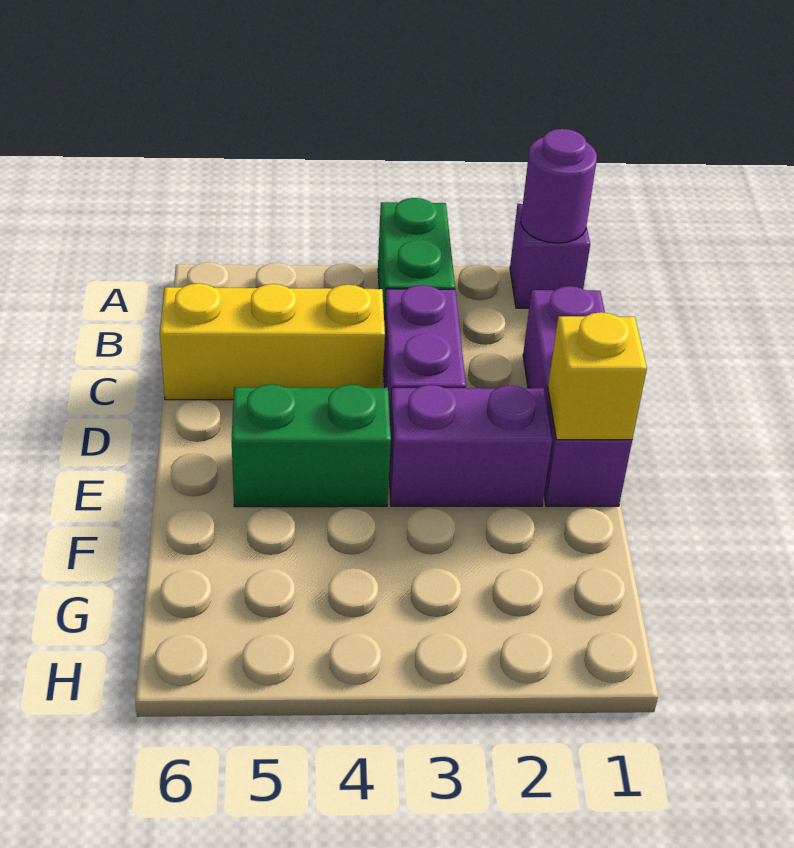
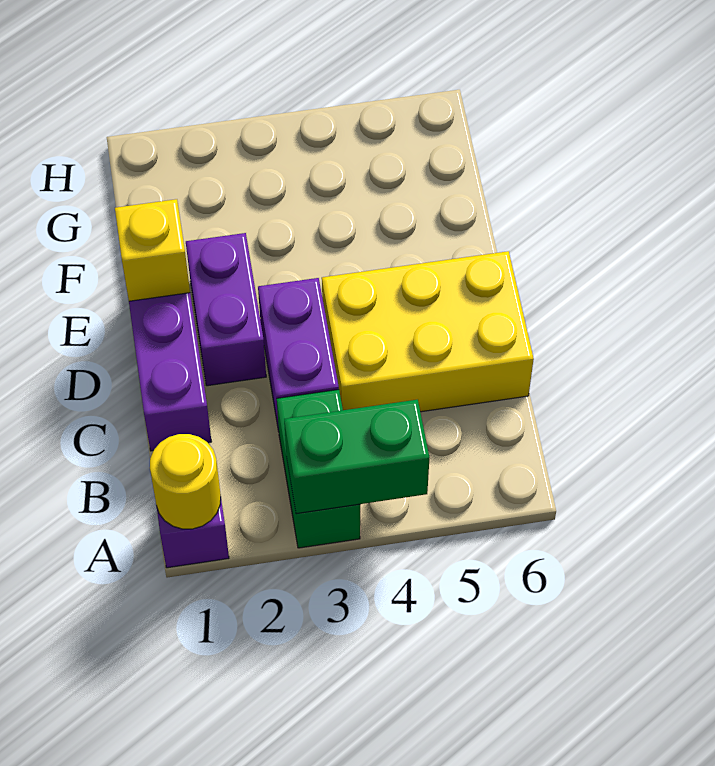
purple round brick A1 level 2 -> yellow round brick A1 level 2
yellow brick C4:C6 level 1 -> yellow brick C4:D6 level 1
purple brick E2:E3 level 1 -> purple brick D2:E2 level 1
green brick E4:E5 level 1 -> green brick A3:A4 level 2

